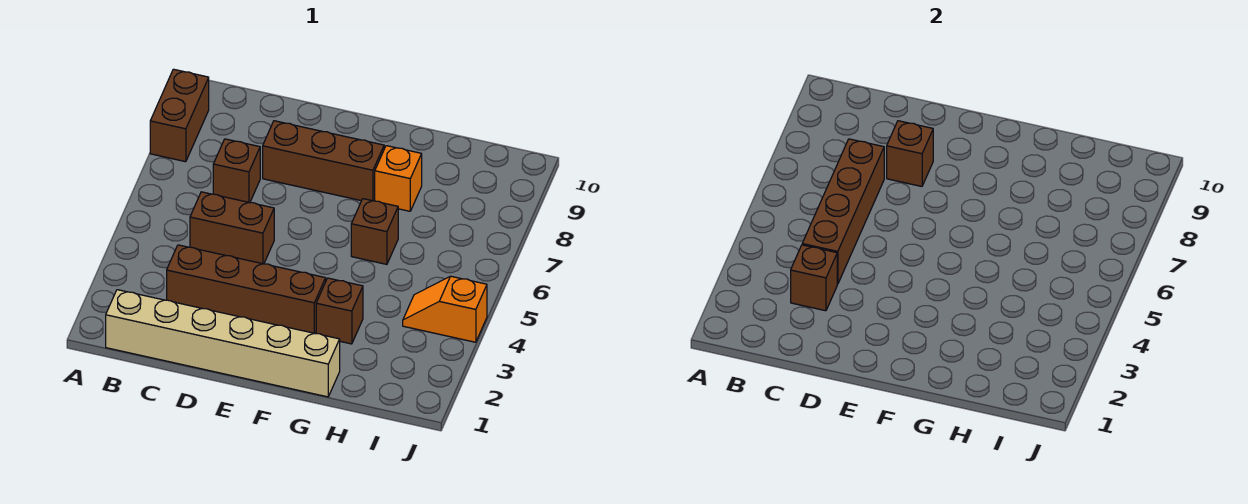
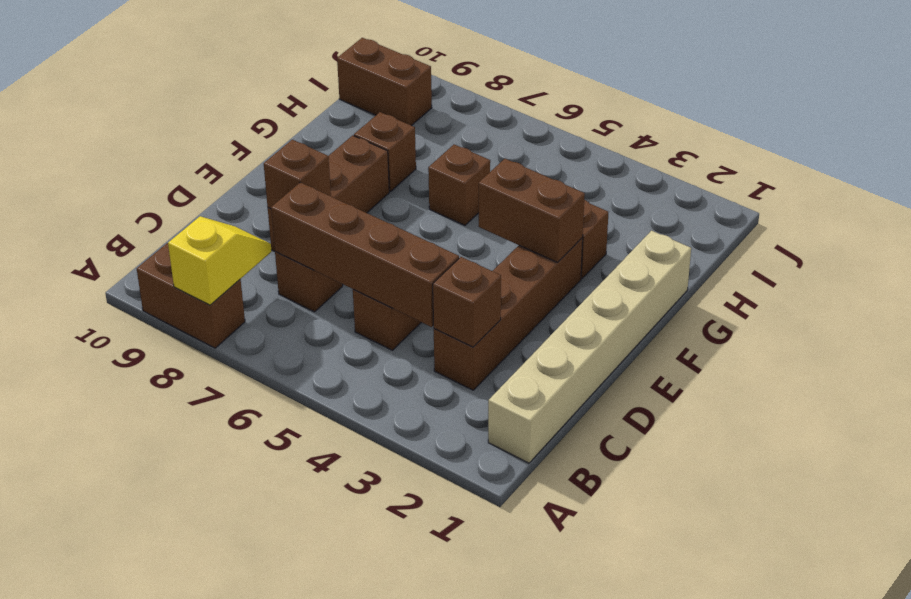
none -> yellow slope A8:B8 level 2 top A
none -> brown brick F3:F4 level 2
orange brick G8 level 1 -> brown brick G8 level 1
orange slope I4:J4 level 1 top J -> none
none -> brown brick I9:I10 level 1

